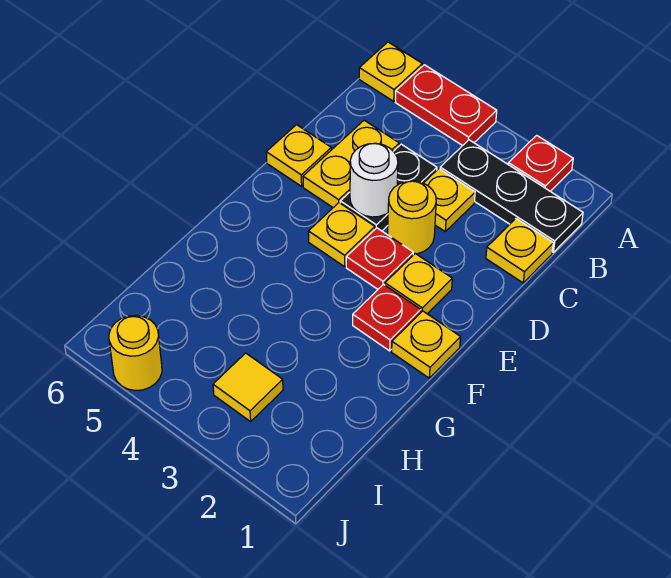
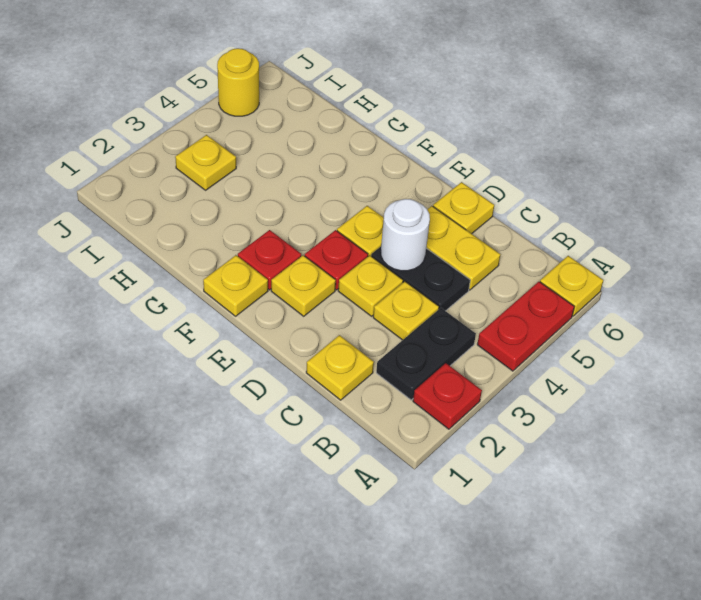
black plate B1:B3 level 1 -> black plate B2:B3 level 1
yellow round brick D3 level 1 -> yellow plate D3 level 1
yellow tile I3 level 1 -> yellow plate I3 level 1

